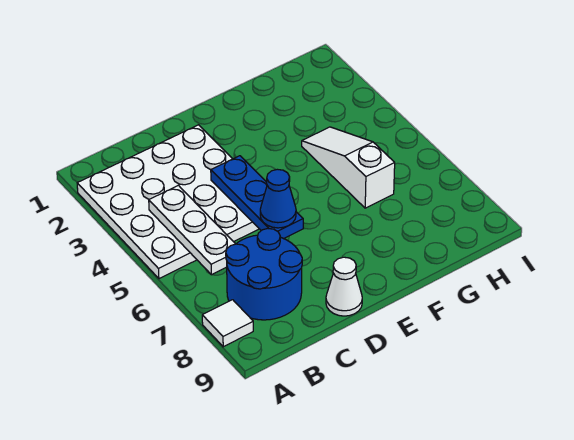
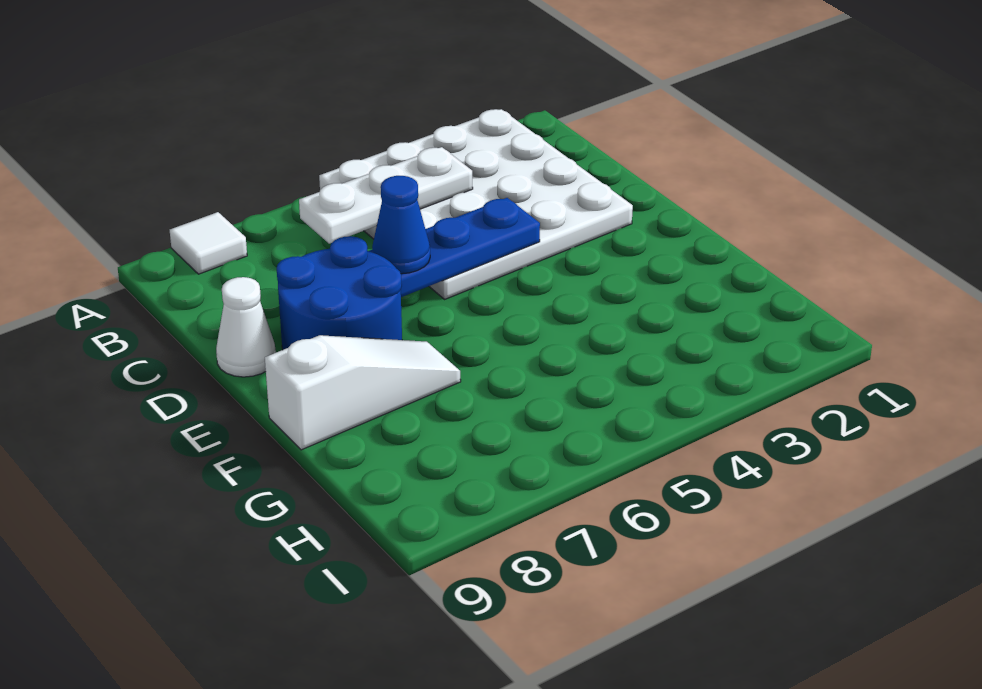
blue round brick B7:C8 level 1 -> blue round brick D7:E8 level 1
white slope G4:G6 level 1 top 6 -> white slope F7:F9 level 1 top 9

